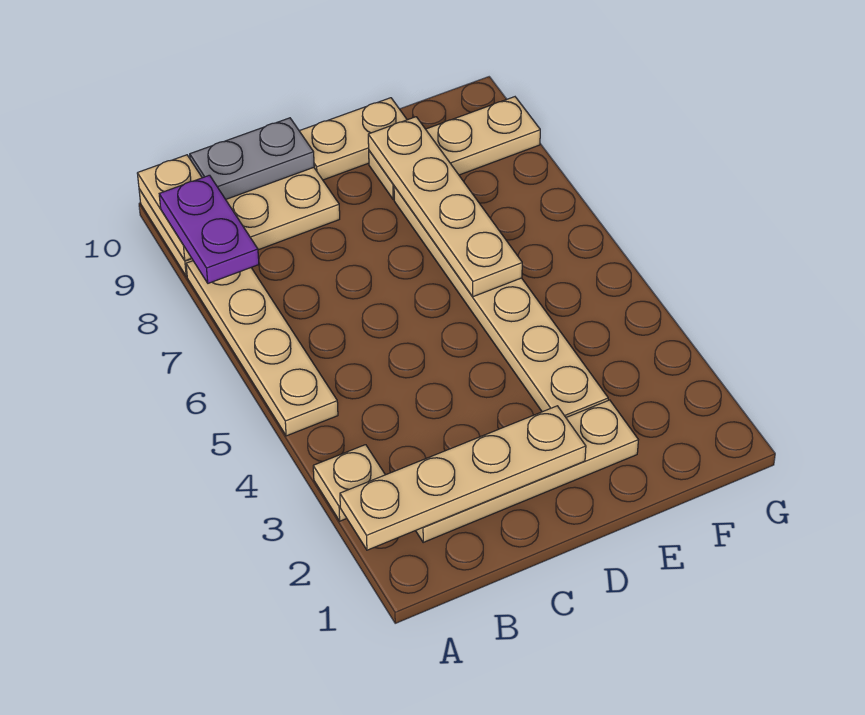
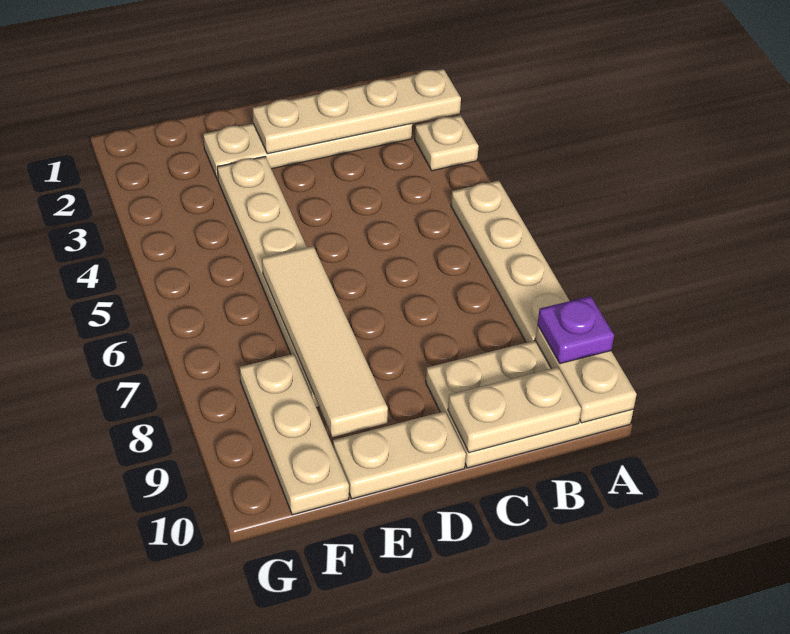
purple plate A8:A9 level 3 -> purple plate A9 level 3
grey plate B10:C10 level 2 -> tan plate B10:C10 level 2
tan plate E6:E9 level 2 -> tan tile E6:E9 level 2
tan plate E9:G9 level 1 -> tan plate F8:F10 level 1

